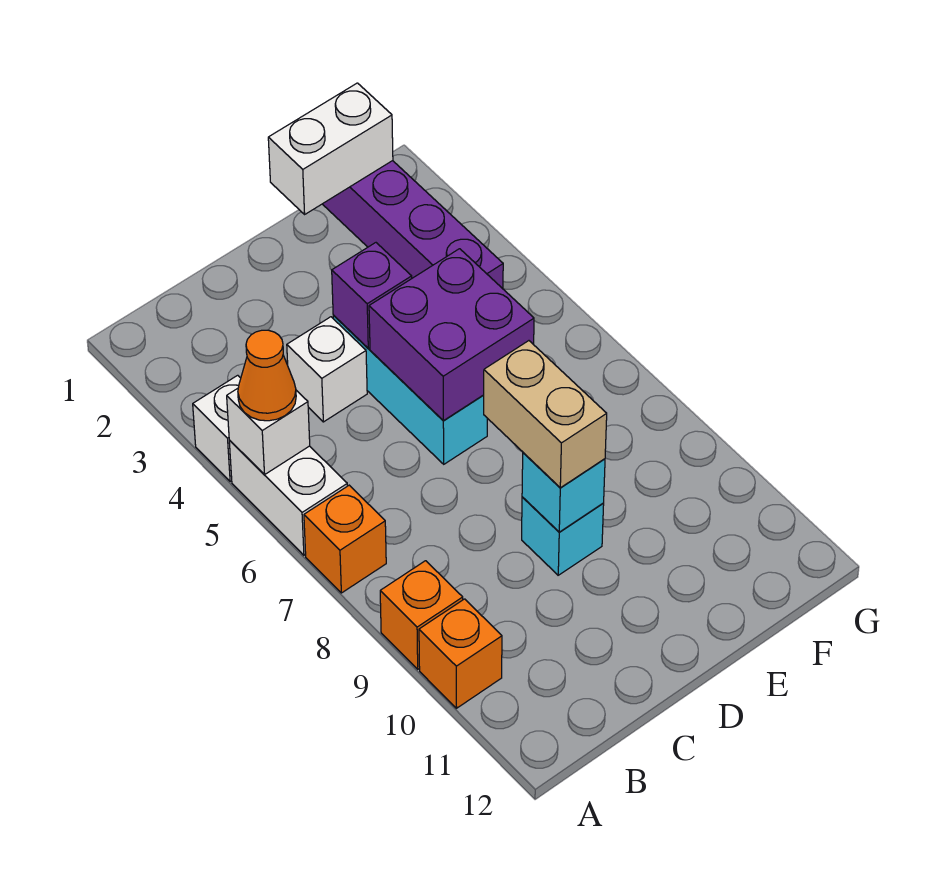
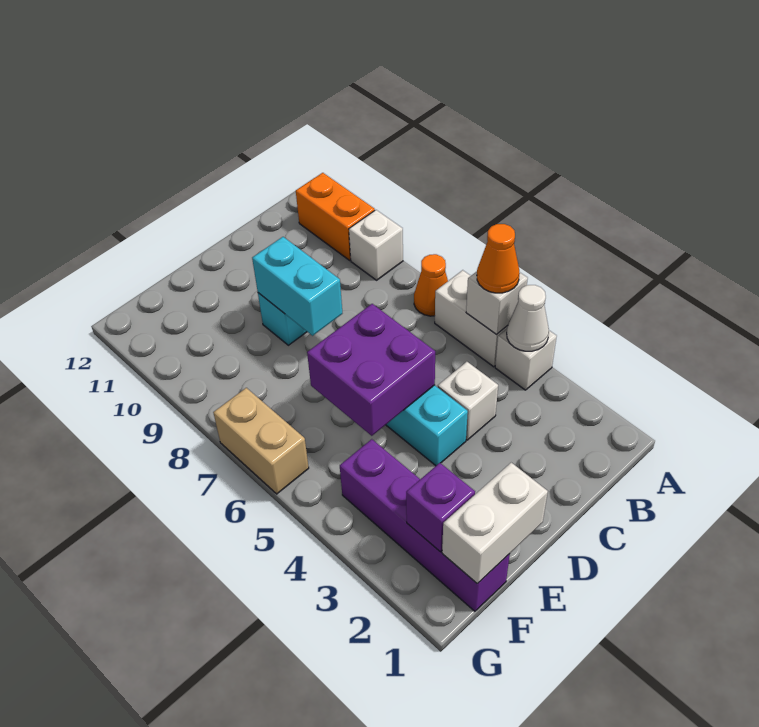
none -> white cone A4 level 2
orange brick A7 level 1 -> orange cone A7 level 1
orange brick A9 level 1 -> white brick A9 level 1
orange brick A10 level 1 -> orange brick A10:A11 level 1
purple brick D4 level 2 -> purple brick F2 level 2
tan brick D8:D9 level 3 -> tan brick G6:G7 level 1
cyan brick D9 level 2 -> cyan brick D8:D9 level 2

